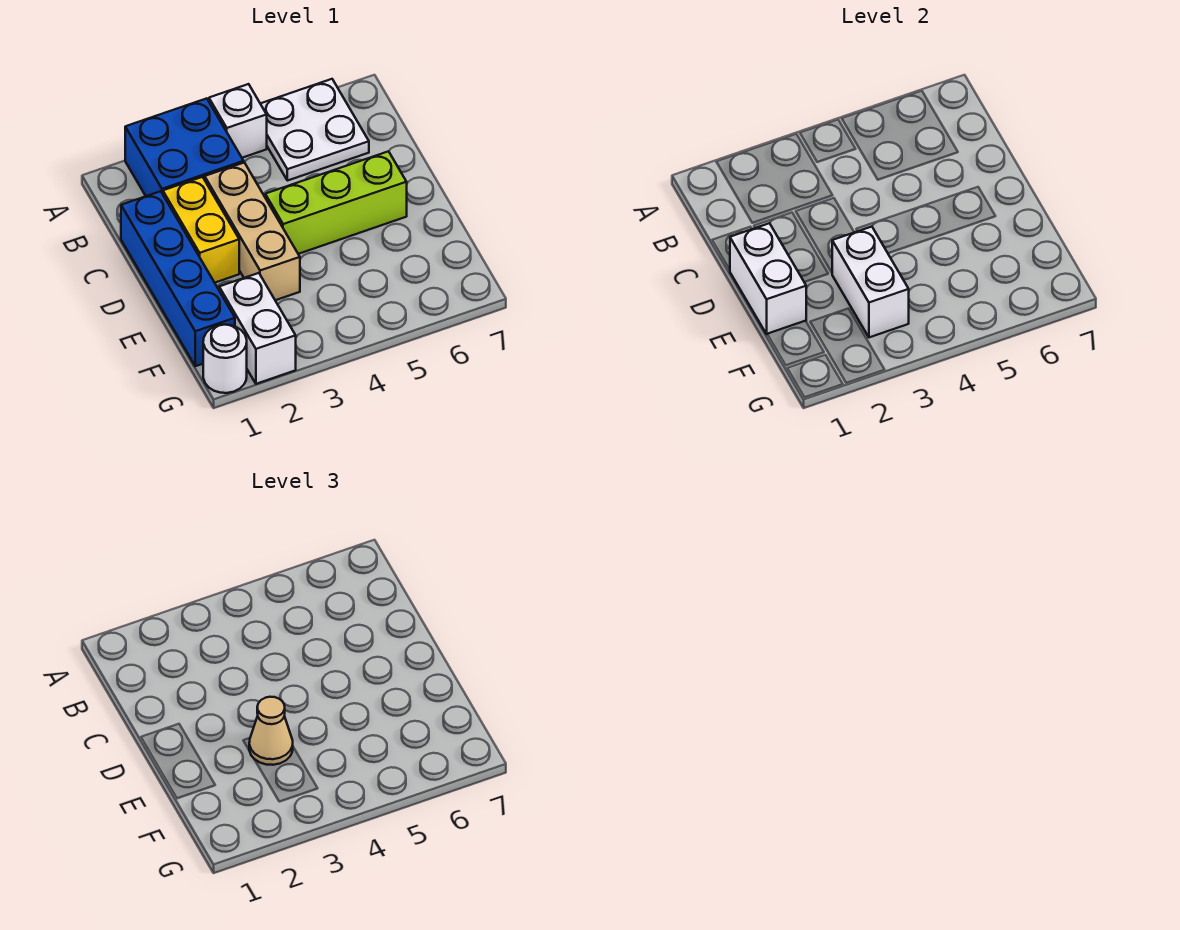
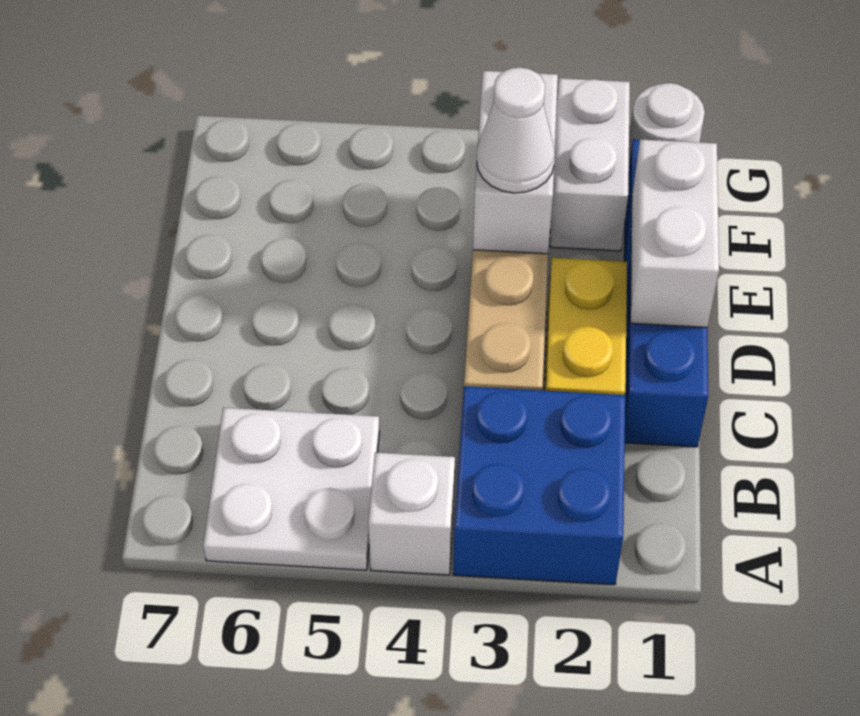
lime brick D4:D6 level 1 -> none
tan cone E3 level 3 -> white cone E3 level 3

